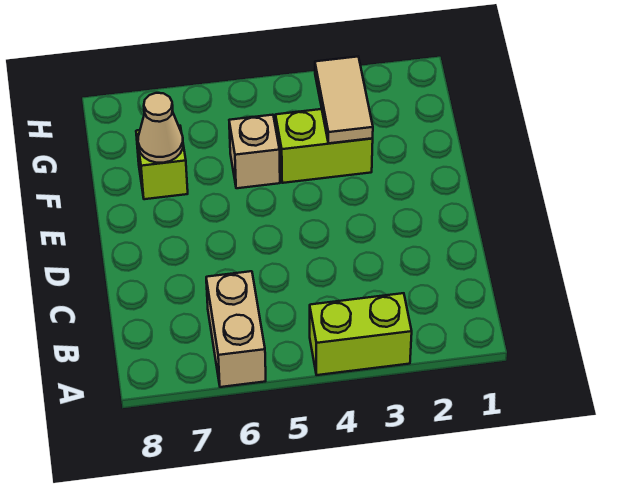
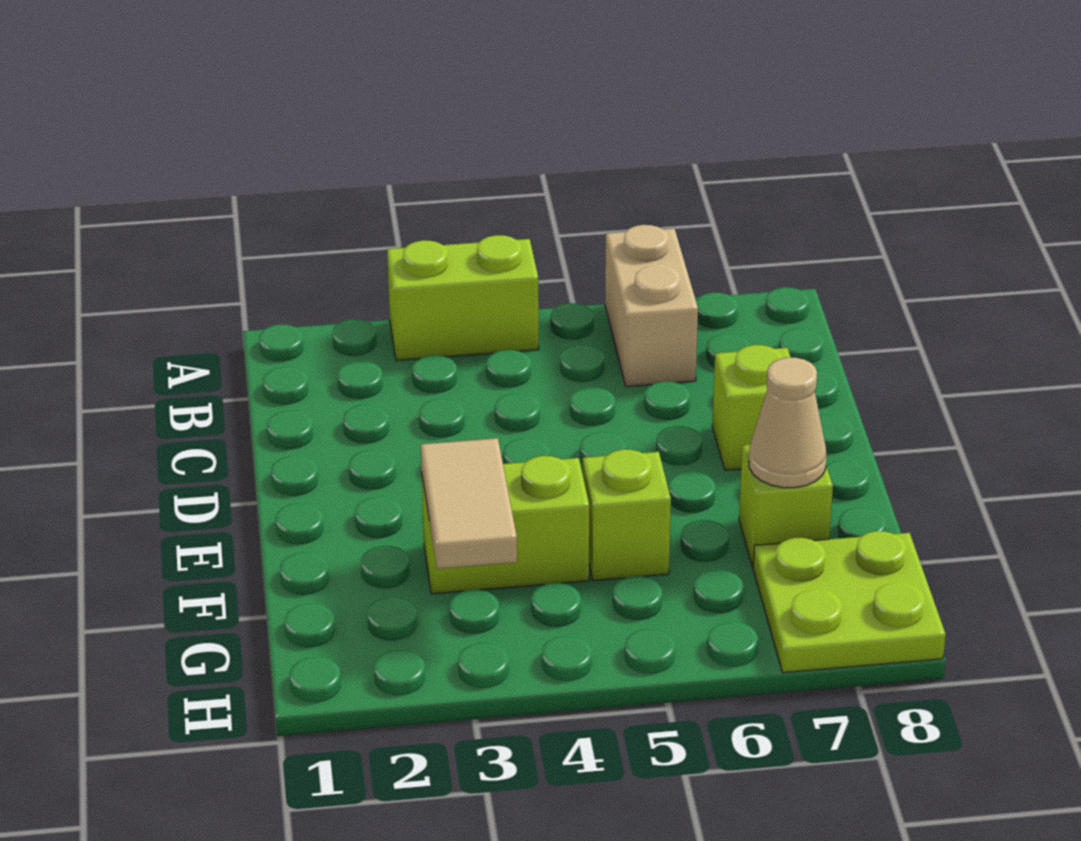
none -> lime brick D7 level 1
tan brick F5 level 1 -> lime brick F5 level 1
none -> lime plate G7:H8 level 1

